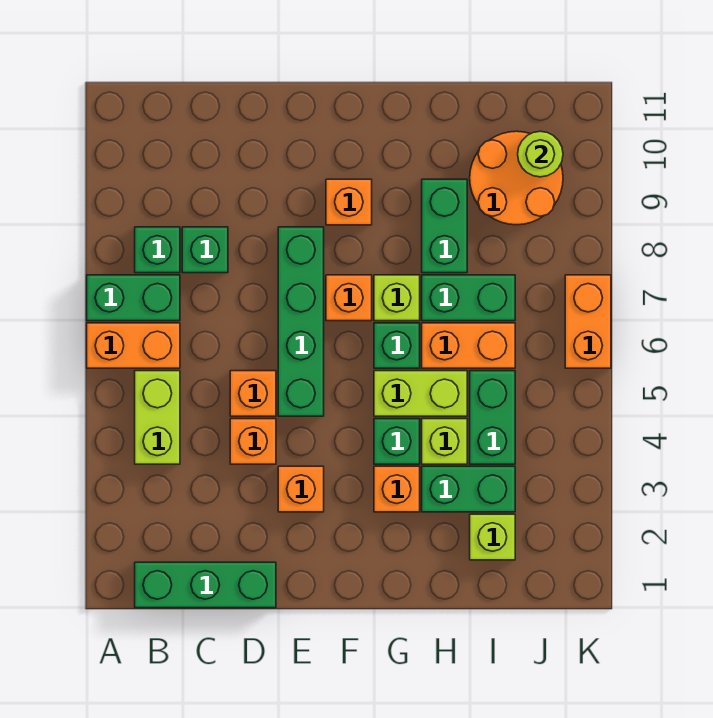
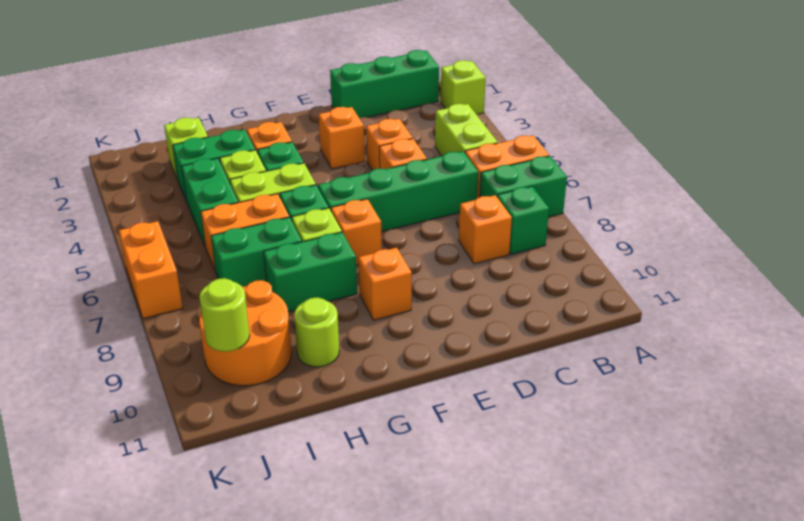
none -> lime brick A2 level 1
green brick C8 level 1 -> orange brick C8 level 1
green brick E5:E8 level 1 -> green brick C6:F6 level 1
green brick H8:H9 level 1 -> green brick G8:H8 level 1
none -> lime round brick H10 level 1

